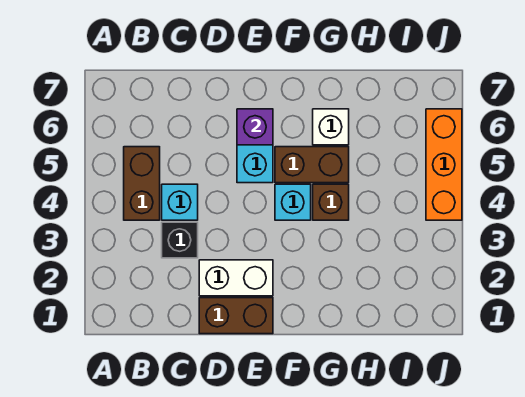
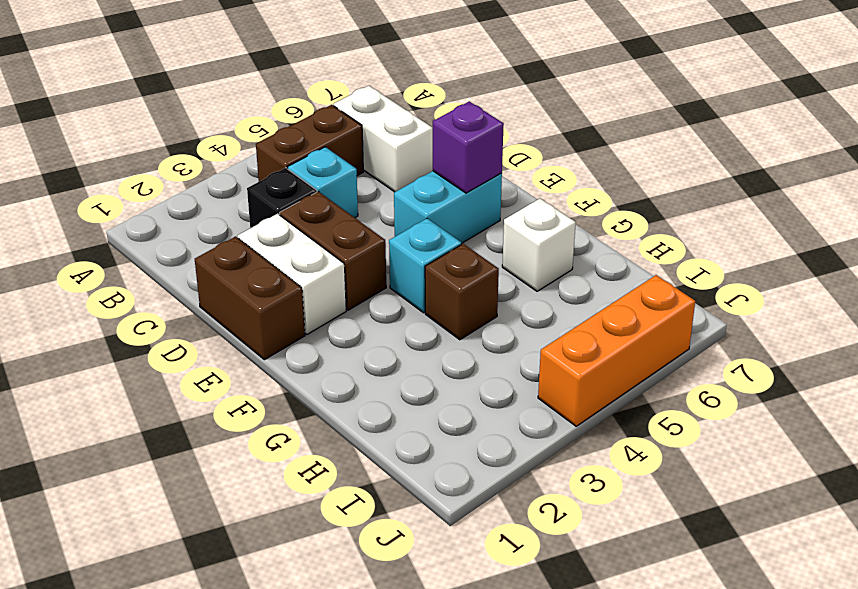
none -> white brick B6:C6 level 1
brown brick F5:G5 level 1 -> brown brick D3:E3 level 1

